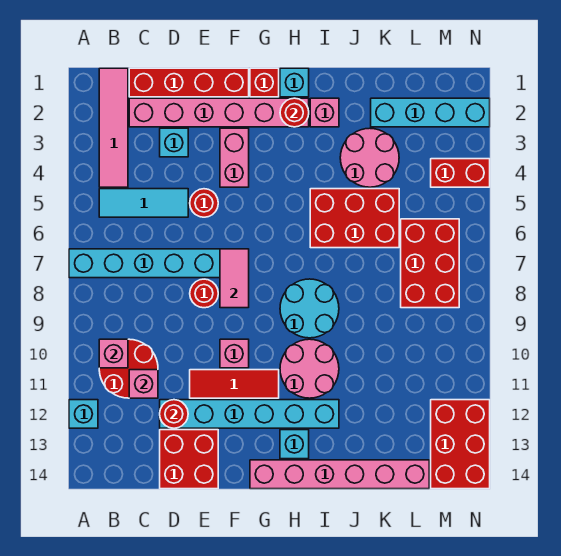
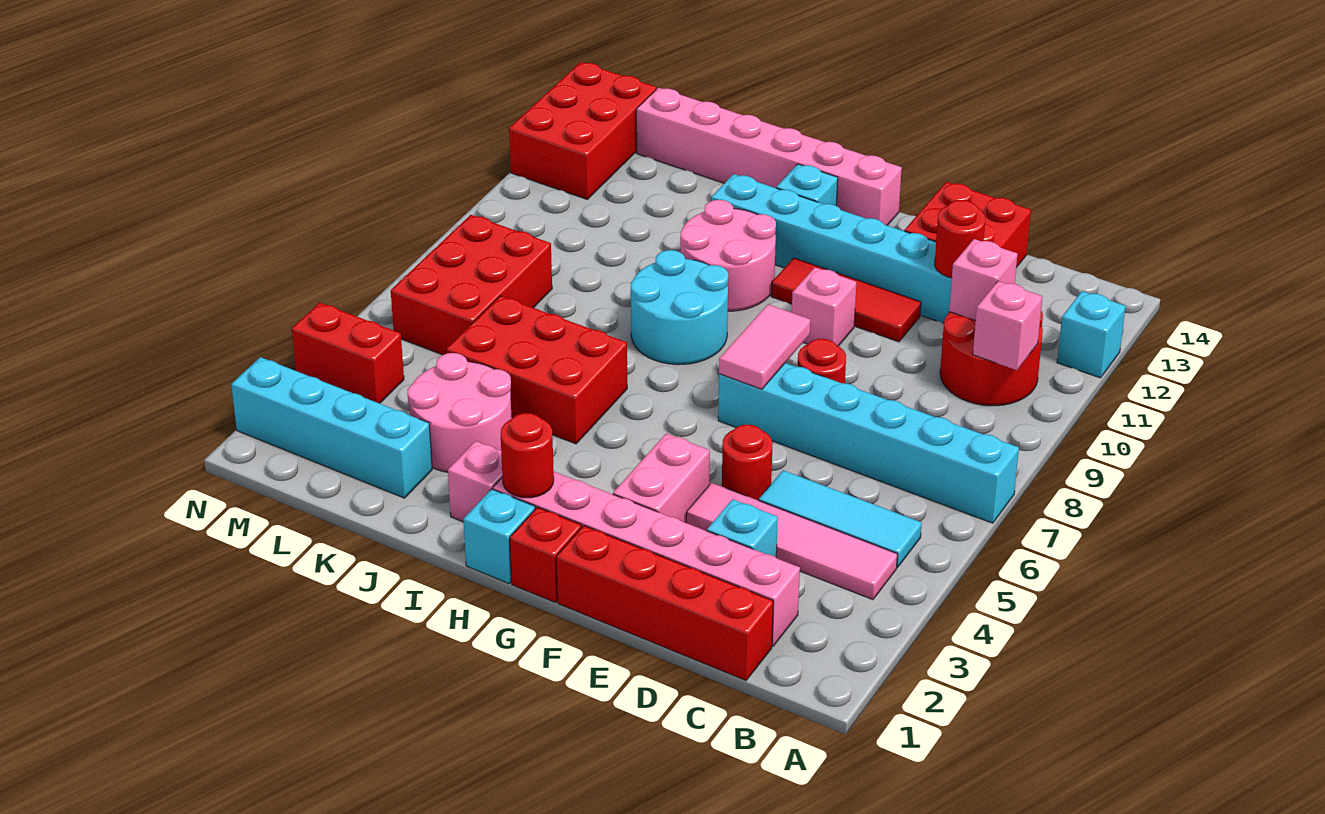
pink tile B1:B4 level 1 -> pink tile B4:E4 level 1

